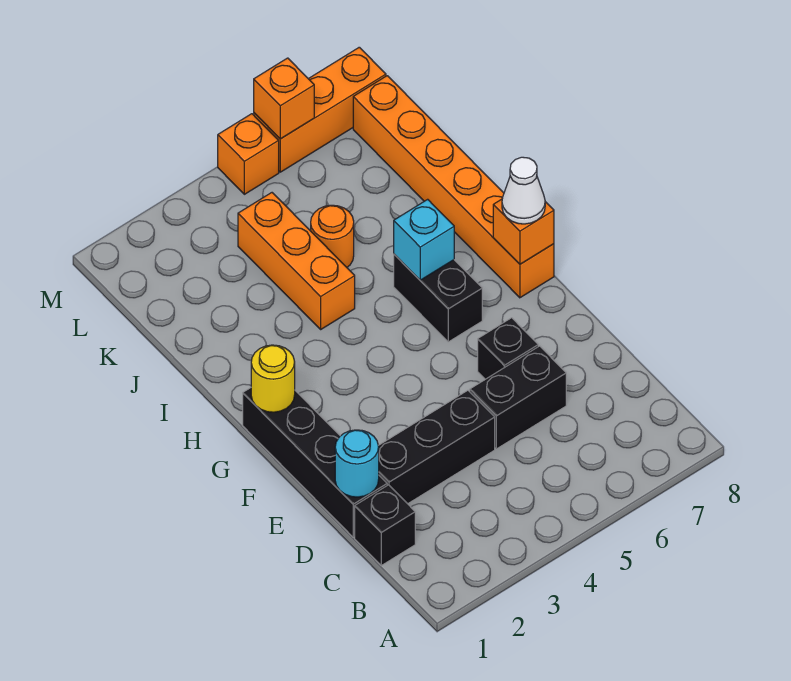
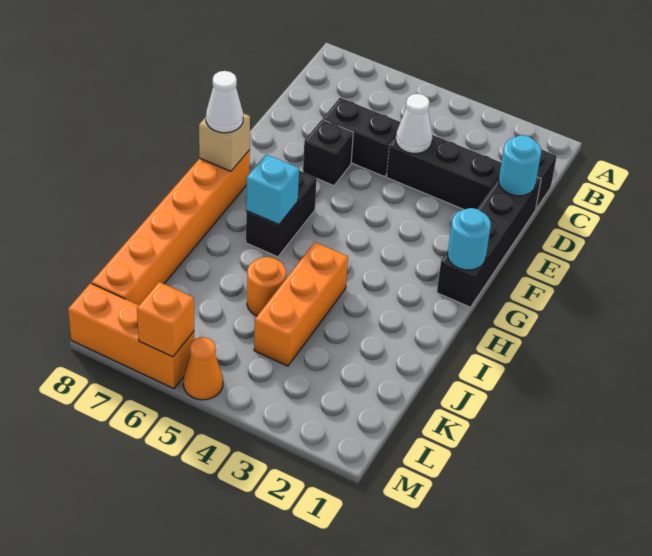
none -> white cone D4 level 2
yellow round brick G1 level 2 -> cyan round brick G1 level 2
orange brick G8 level 2 -> tan brick G8 level 2
orange brick M5 level 1 -> orange cone M5 level 1

